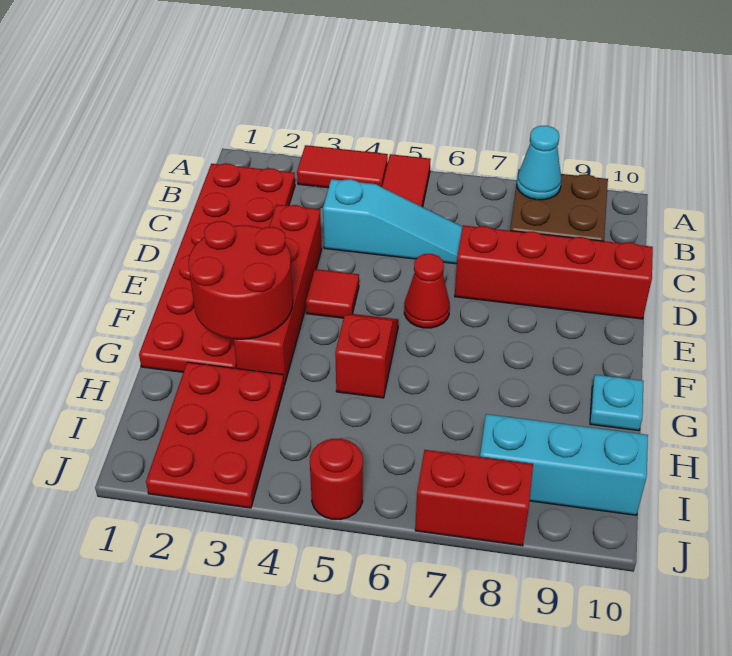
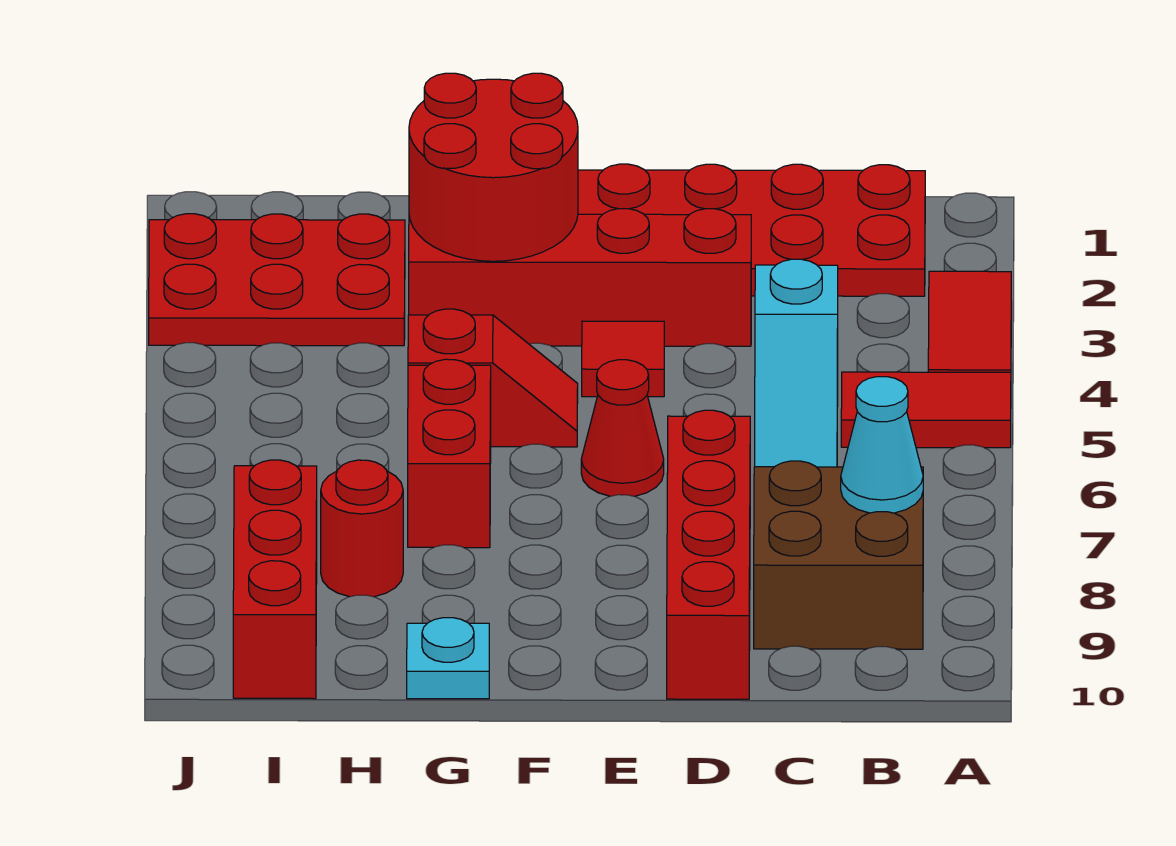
cyan brick I8:I10 level 1 -> red brick I8:I10 level 1
red round brick J5 level 1 -> red round brick H8 level 1
red brick J7:J8 level 1 -> red brick G6:G7 level 1

